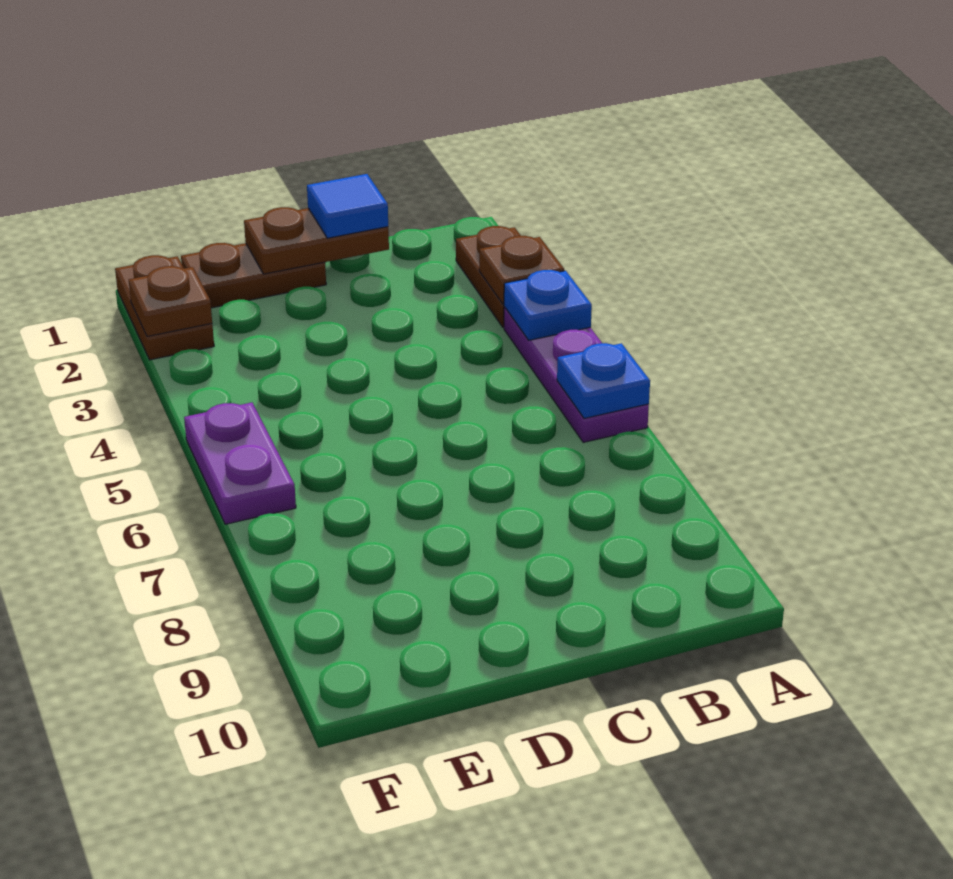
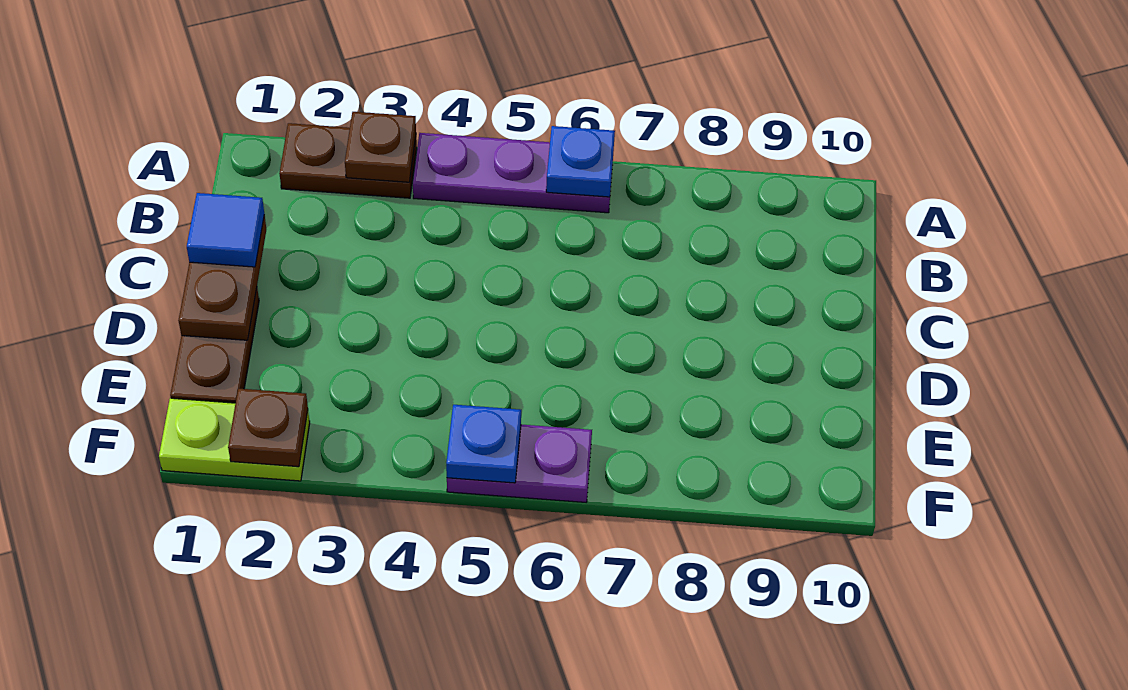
blue plate A4 level 2 -> blue plate F5 level 2
brown plate F1:F2 level 1 -> lime plate F1:F2 level 1

